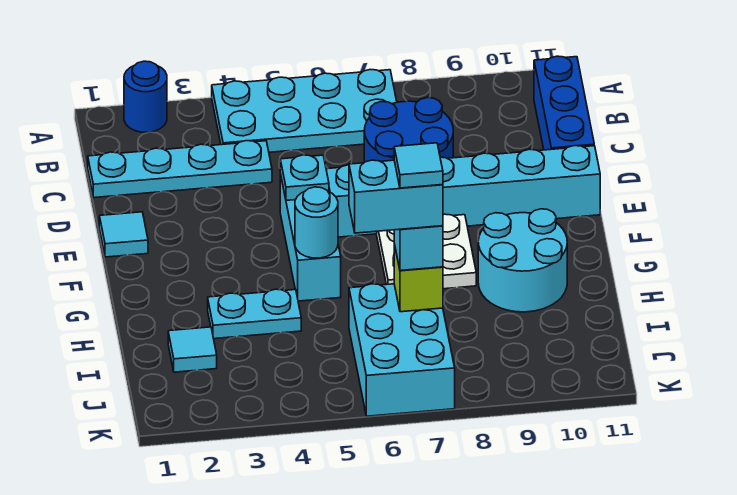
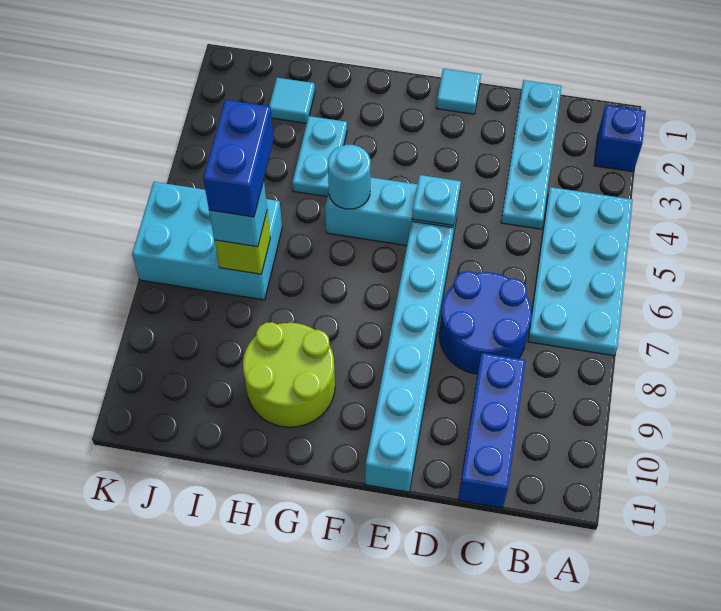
blue round brick A2 level 1 -> blue brick A2 level 1
blue brick B11:D11 level 1 -> blue brick C9:C11 level 1
white plate F7:G8 level 1 -> none
cyan round brick G9:H10 level 1 -> lime round brick G9:H10 level 1
cyan brick I6:I7 level 4 -> blue brick I6:I7 level 4
cyan tile I7 level 5 -> none

